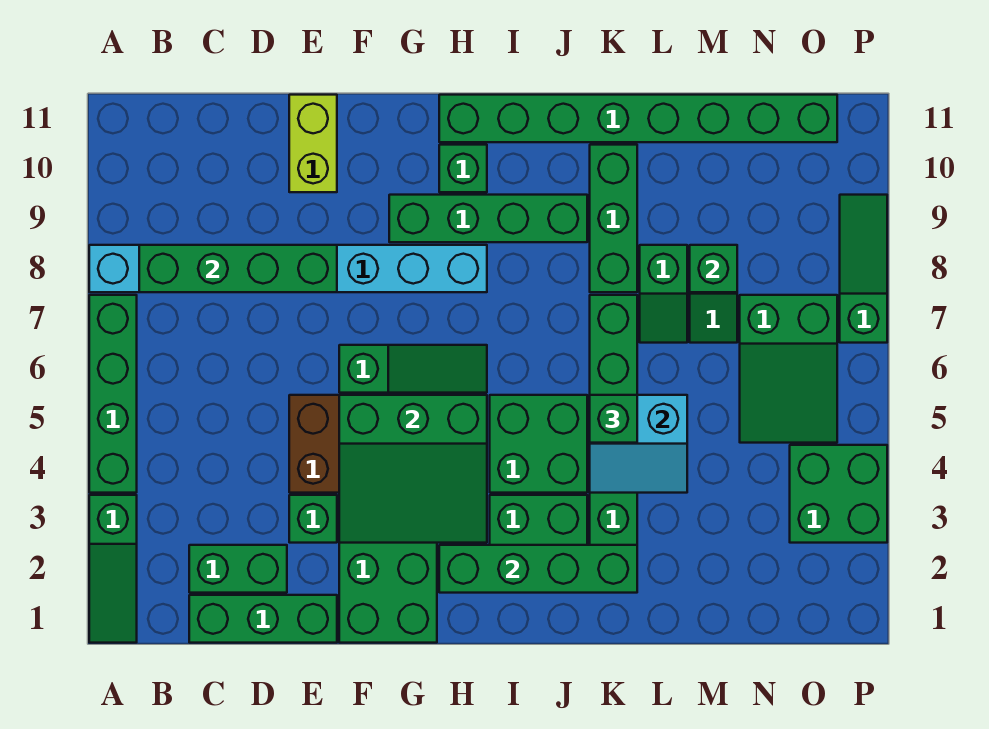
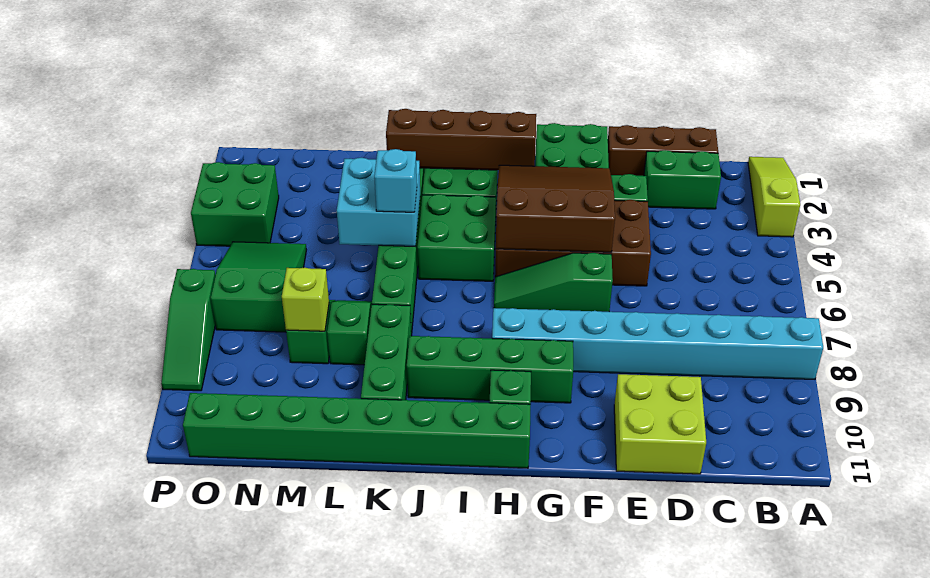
green slope A1:A3 level 1 top 3 -> lime slope A1:A3 level 1 top 3
green brick A4:A7 level 1 -> none
green brick B8:E8 level 2 -> none
green brick C1:E1 level 1 -> brown brick C1:E1 level 1
lime brick E10:E11 level 1 -> lime brick D10:E11 level 1
green slope F3:H5 level 2 top 5 -> brown slope F3:H5 level 2 top 5
green brick H2:K2 level 2 -> brown brick H2:K2 level 2
cyan slope K4:L5 level 2 top 5 -> cyan brick K4:L5 level 2
green brick K5 level 3 -> cyan brick K5 level 3
green brick M8 level 2 -> lime brick M8 level 2

